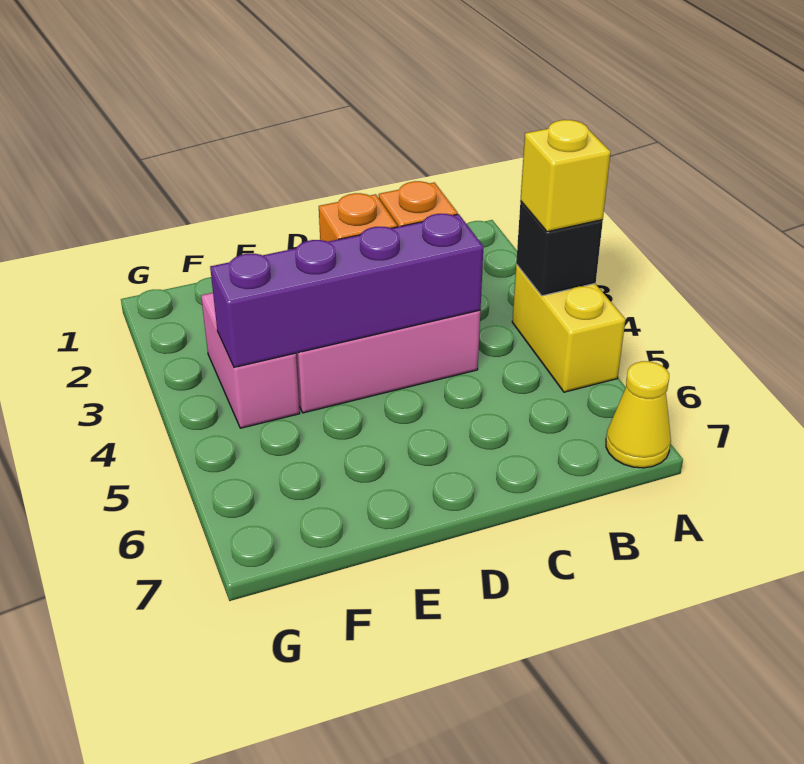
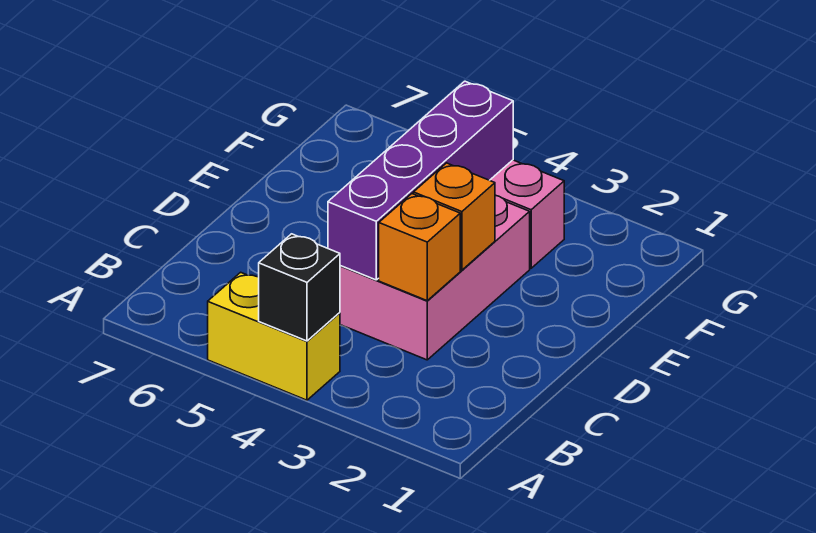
yellow brick A4 level 3 -> none
yellow cone A7 level 1 -> none

